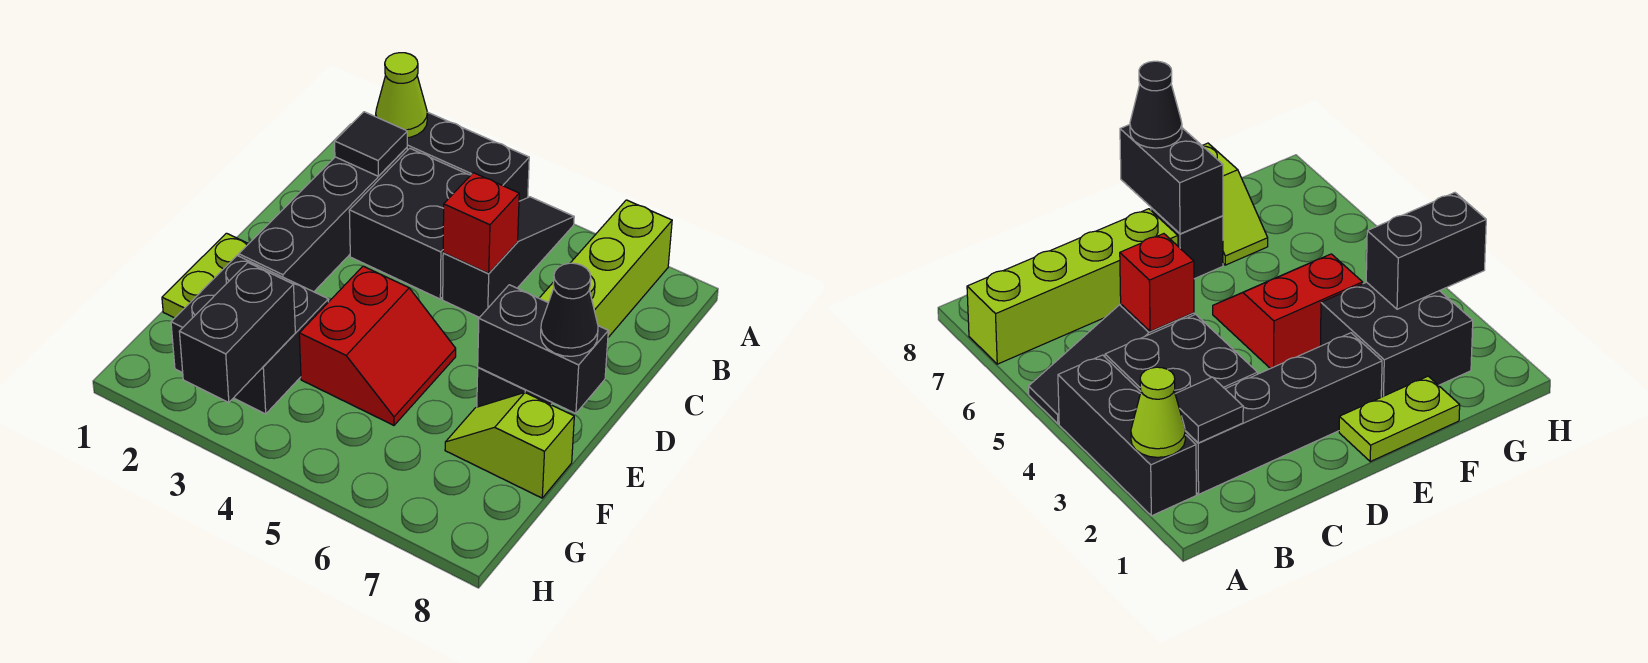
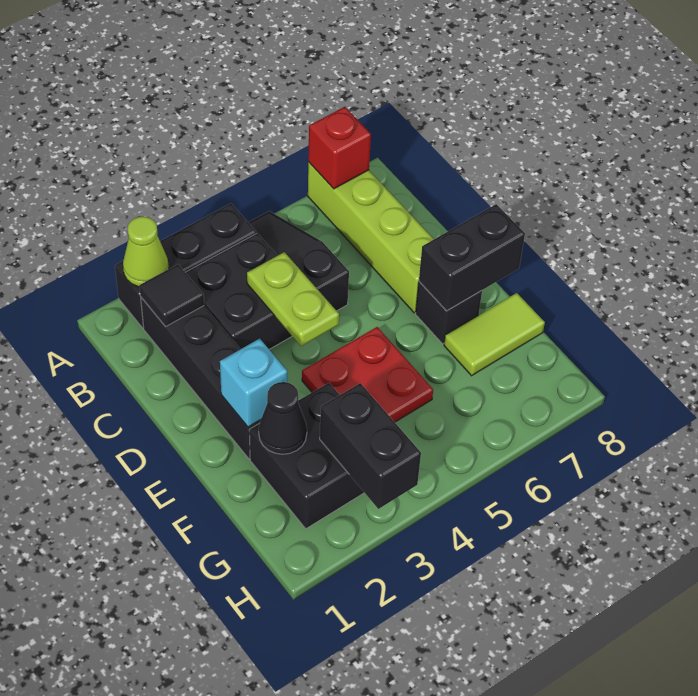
red brick C5 level 2 -> red brick A7 level 2
lime plate E1:F1 level 1 -> lime plate C4:D4 level 2
none -> cyan brick E2 level 2
red slope E4:F5 level 1 top 4 -> red plate E4:F5 level 1
black cone E8 level 3 -> black cone F2 level 2
lime slope F7:F8 level 1 top 8 -> lime tile F7:F8 level 1

